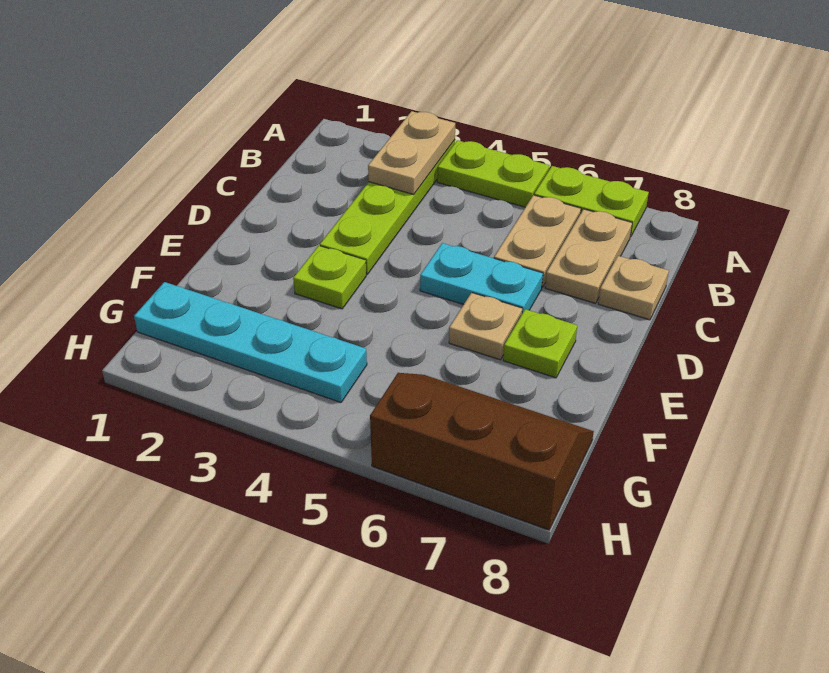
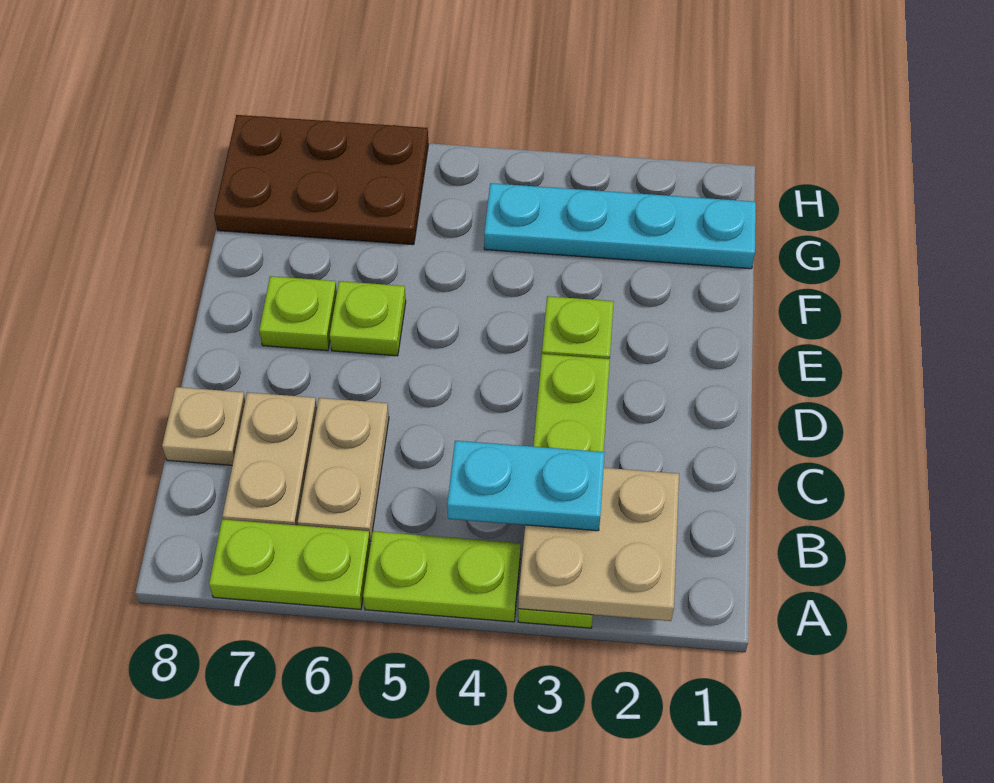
tan plate A3:B3 level 2 -> tan plate A2:B3 level 2
cyan plate D5:D6 level 1 -> cyan plate B3:B4 level 3
tan plate E6 level 1 -> lime plate E6 level 1
brown slope G6:H8 level 1 top H -> brown plate G6:H8 level 1

